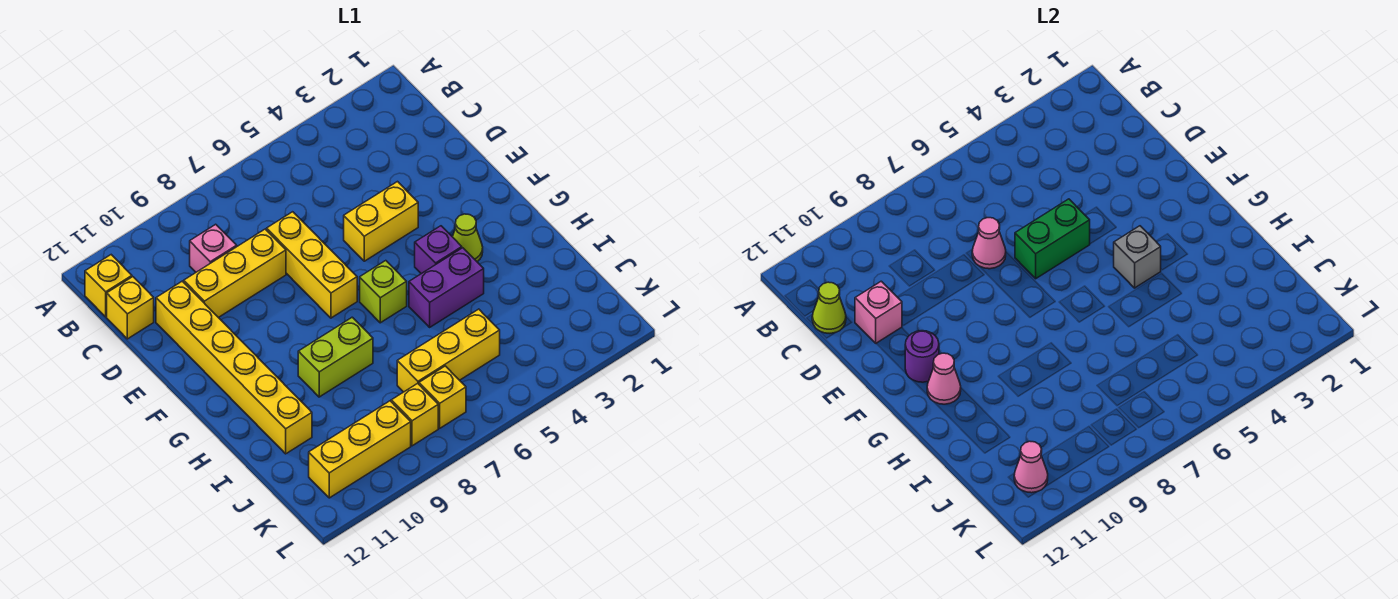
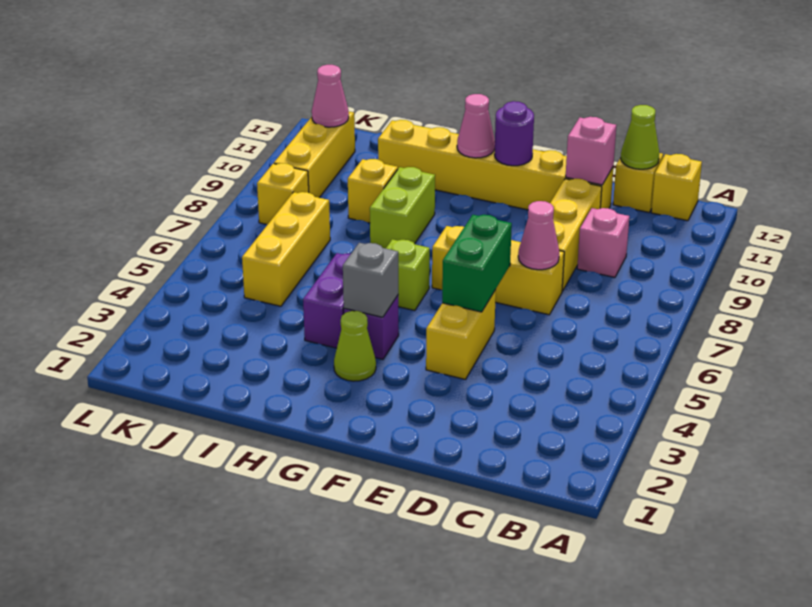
yellow brick K7 level 1 -> yellow brick I9 level 1

